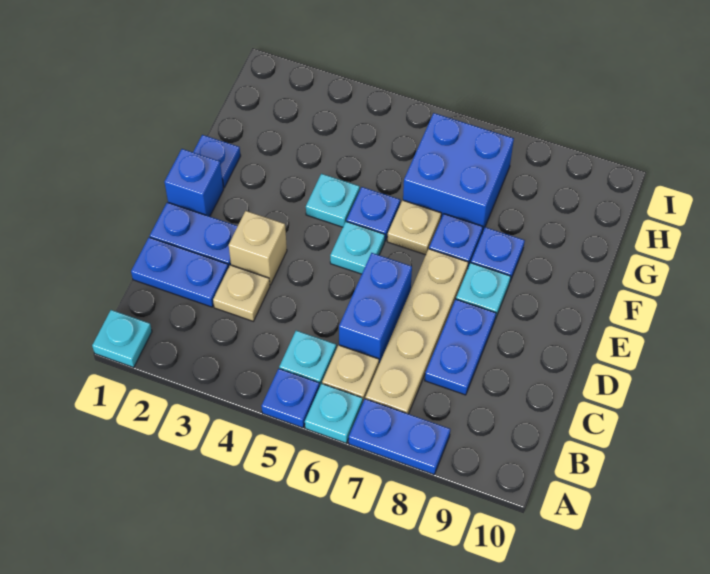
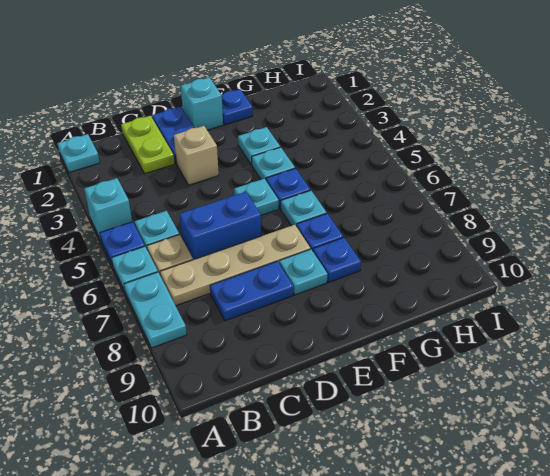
none -> cyan brick A4 level 1
blue plate A7:A8 level 1 -> cyan plate A7:A8 level 1
blue plate C1:C2 level 1 -> lime plate C1:C2 level 1
tan plate C3 level 1 -> none
blue brick E1 level 1 -> cyan brick E1 level 1
none -> cyan plate F3 level 1
tan plate F6 level 1 -> cyan plate F6 level 1
blue brick G6:H7 level 1 -> none

